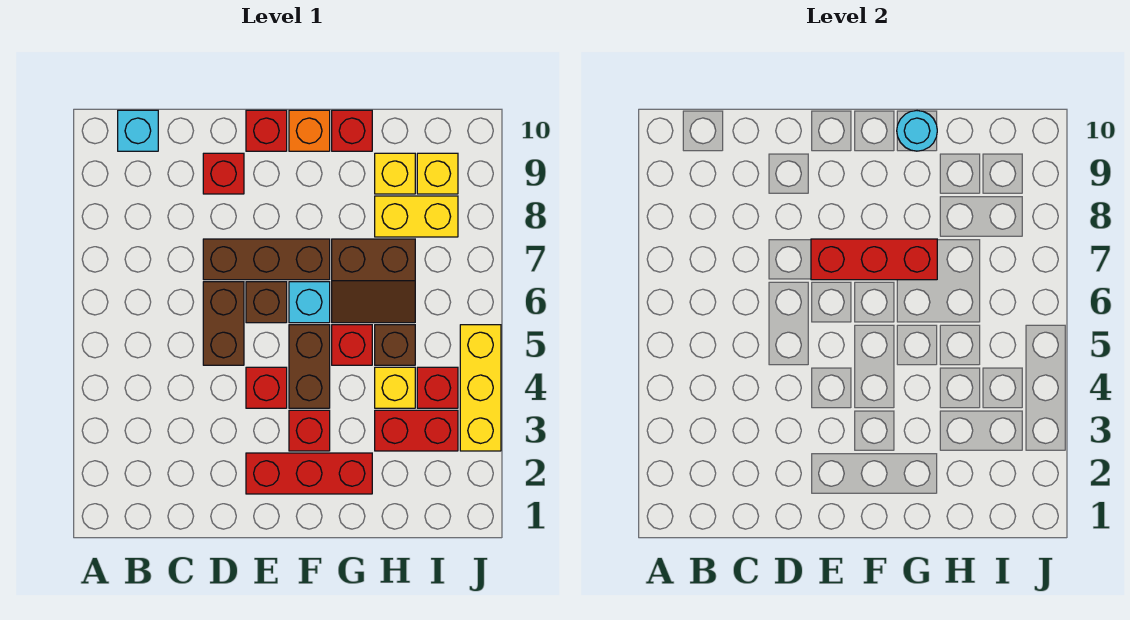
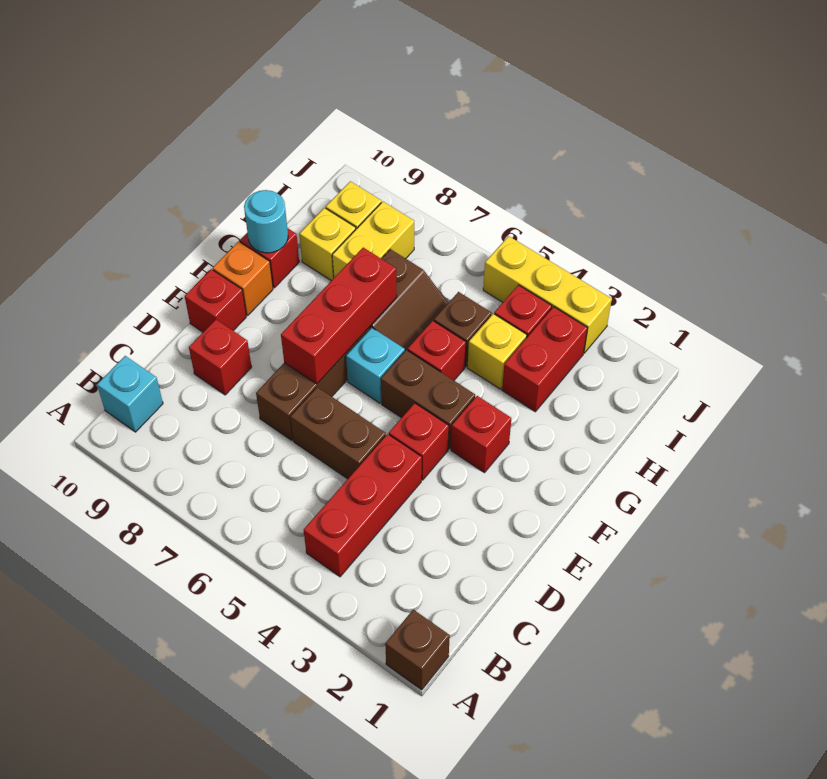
red brick E2:G2 level 1 -> red brick B4:D4 level 1
brown brick E6 level 1 -> brown brick A1 level 1

